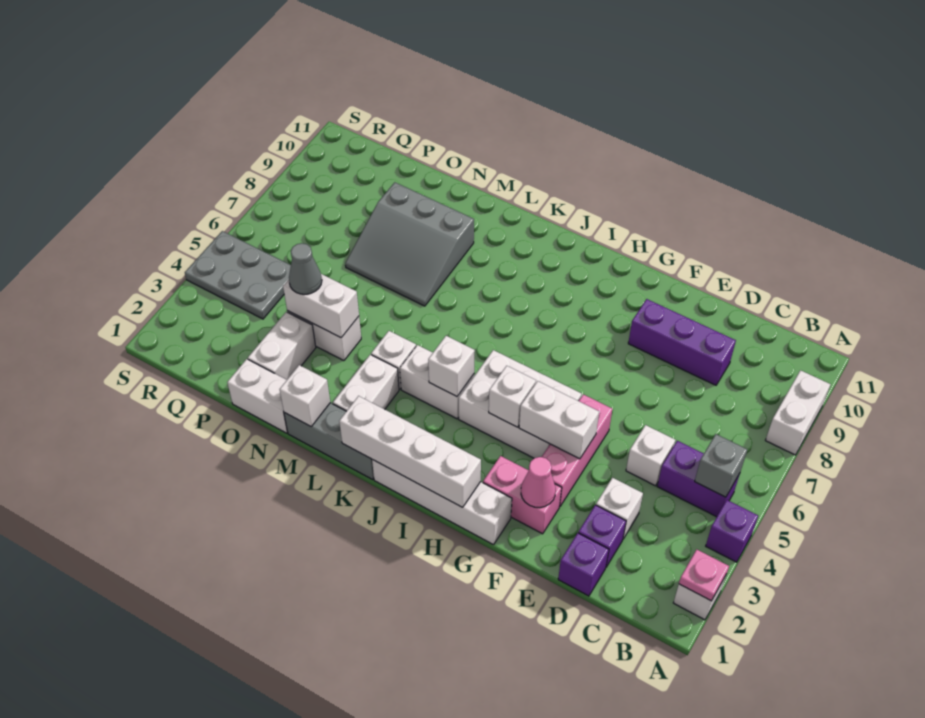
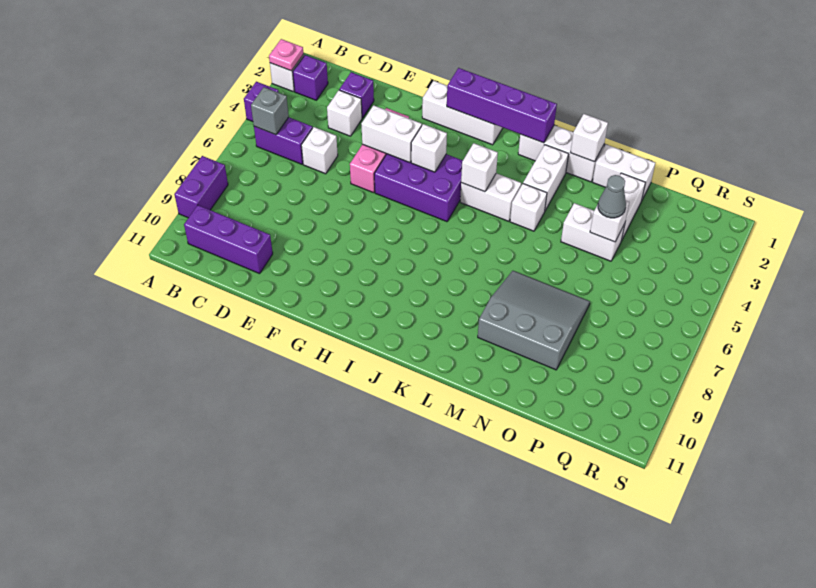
white brick A8:A9 level 1 -> purple brick A8:A9 level 1
purple brick D1 level 1 -> purple brick B2 level 1
purple brick D9:F9 level 1 -> purple brick B10:D10 level 1
pink brick F2:G2 level 1 -> none
pink cone F2 level 2 -> none
white brick G1:J1 level 1 -> white brick G1:I1 level 1
white brick G4:I5 level 1 -> purple brick G4:I5 level 1
white brick H1:K1 level 2 -> purple brick H1:K1 level 2
grey brick K1:M1 level 1 -> white brick K1:M1 level 1
white brick N4:O4 level 2 -> white brick O4 level 2
grey plate Q4:S5 level 1 -> none

